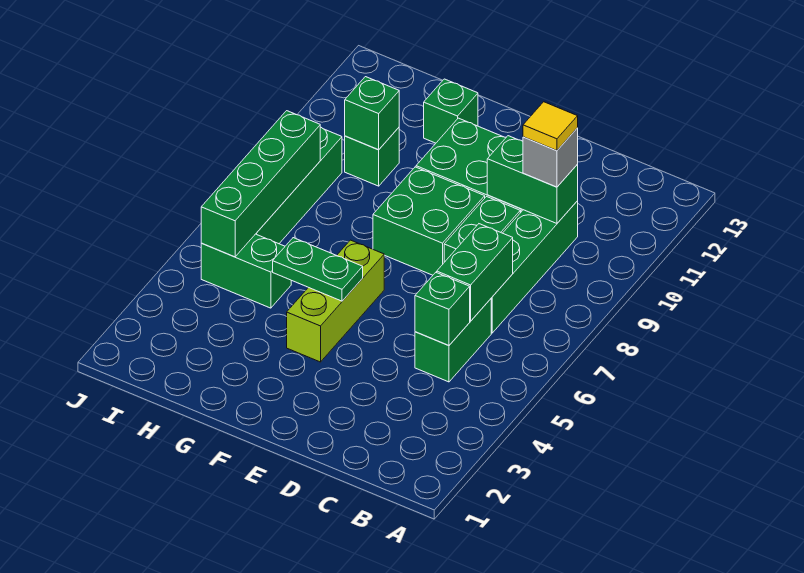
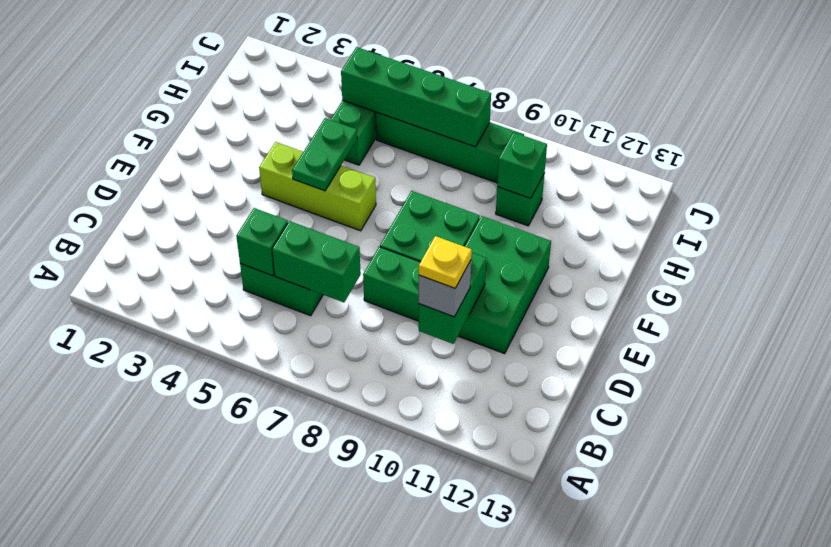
green brick C7:C10 level 1 -> none
yellow tile C10 level 4 -> yellow plate C10 level 4
green brick G12 level 1 -> none

